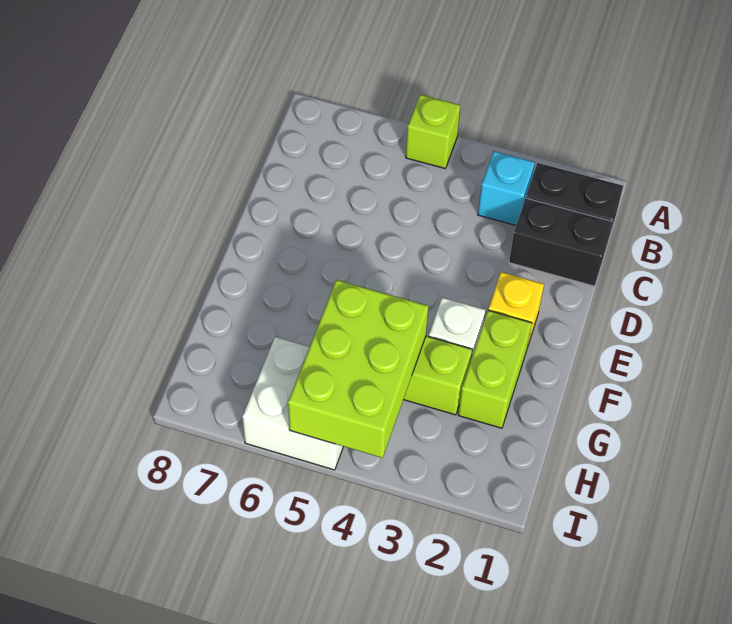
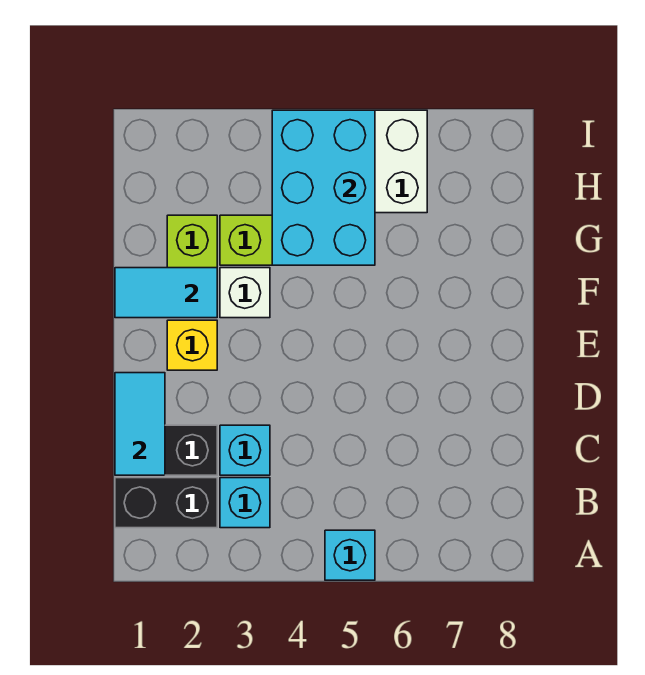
lime brick A5 level 1 -> cyan brick A5 level 1
none -> cyan tile C1:D1 level 2
none -> cyan brick C3 level 1
none -> cyan tile F1:F2 level 2
lime brick G4:I5 level 2 -> cyan brick G4:I5 level 2

